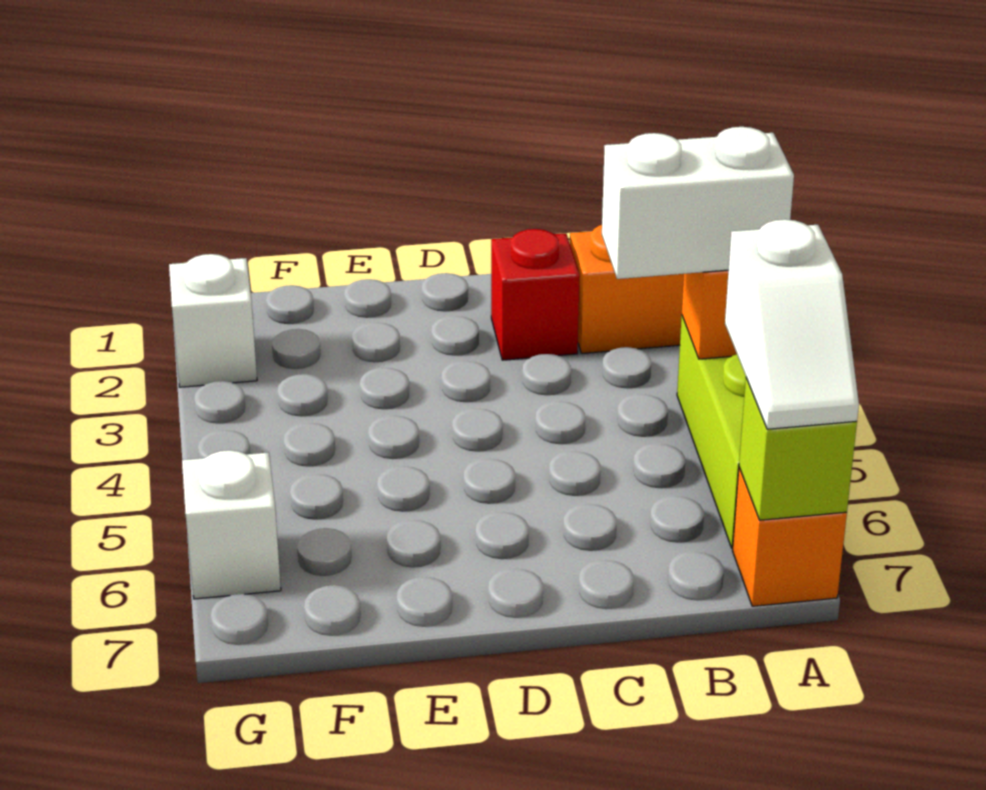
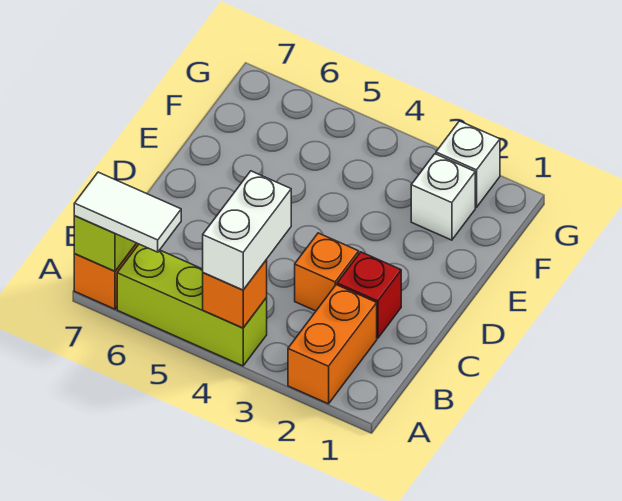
white slope A6:A7 level 3 top 6 -> white tile A6:A7 level 3
none -> orange brick C3 level 1
white brick G6 level 1 -> white brick F2 level 1

